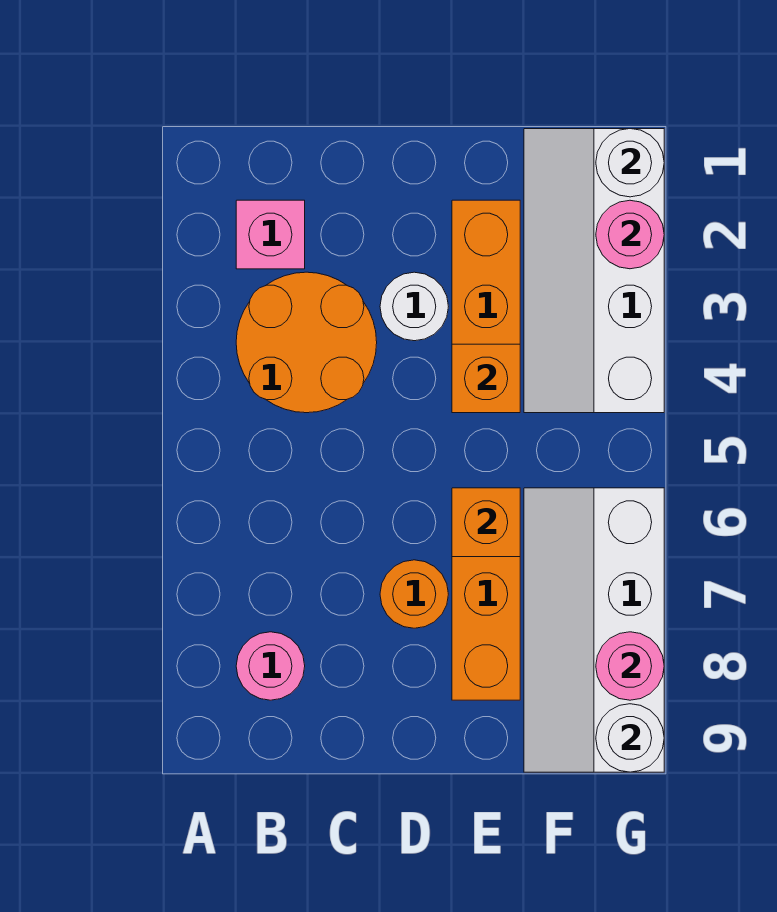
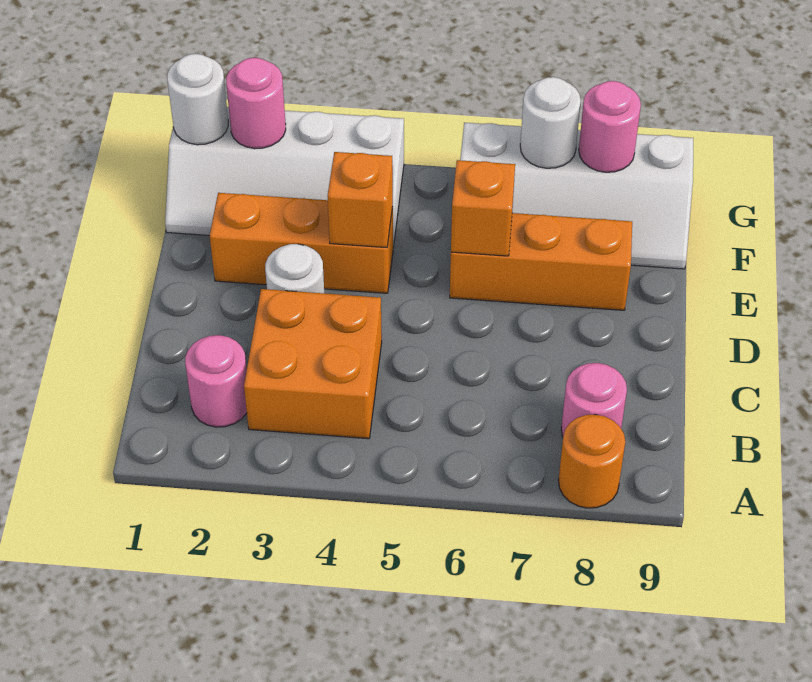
pink brick B2 level 1 -> pink round brick B2 level 1
orange round brick B3:C4 level 1 -> orange brick B3:C4 level 1
orange round brick D7 level 1 -> orange round brick A8 level 1
white round brick G9 level 2 -> white round brick G7 level 2

